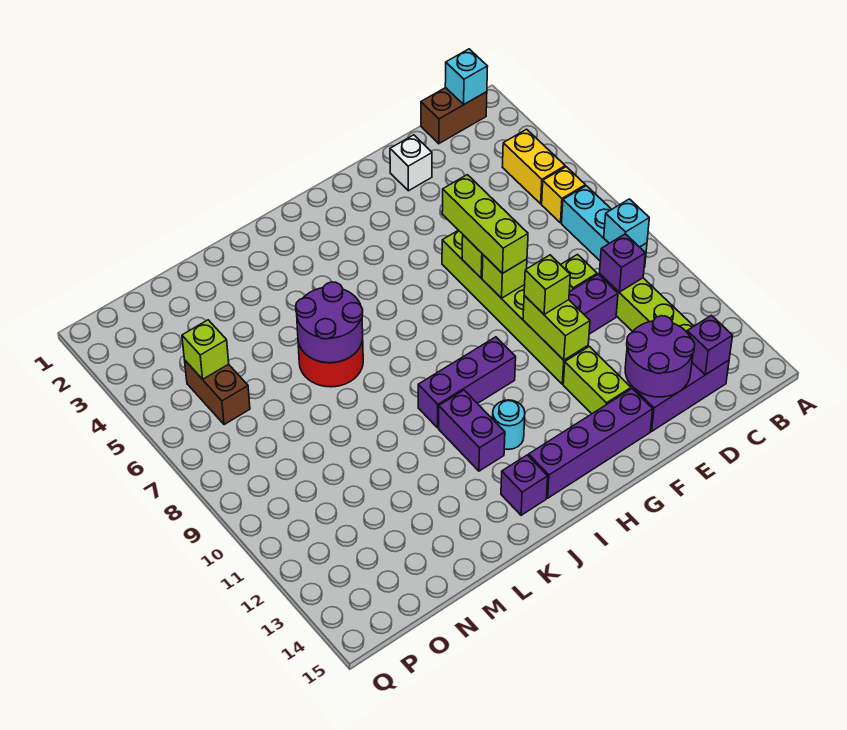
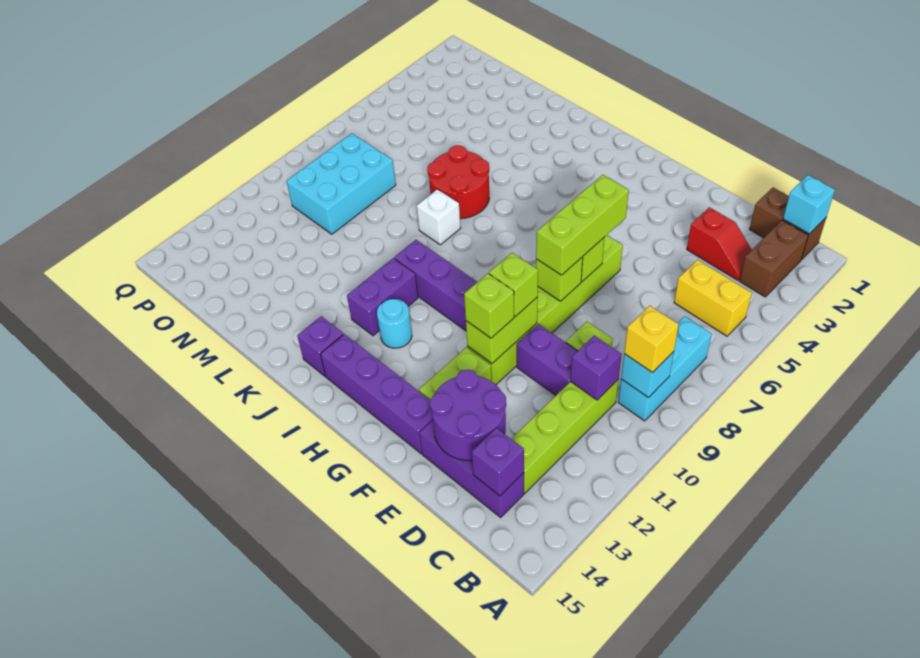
yellow brick B4:B5 level 1 -> yellow brick B5:C5 level 1
yellow brick B6 level 1 -> yellow brick B9 level 3
none -> red slope C3:D3 level 1 top D
white brick E2 level 1 -> white brick K8 level 1
purple round brick K6:L7 level 2 -> none
none -> cyan brick N8:O10 level 1
brown brick O5:O6 level 1 -> brown brick B2:B3 level 1
lime brick O5 level 2 -> lime brick F11 level 3

